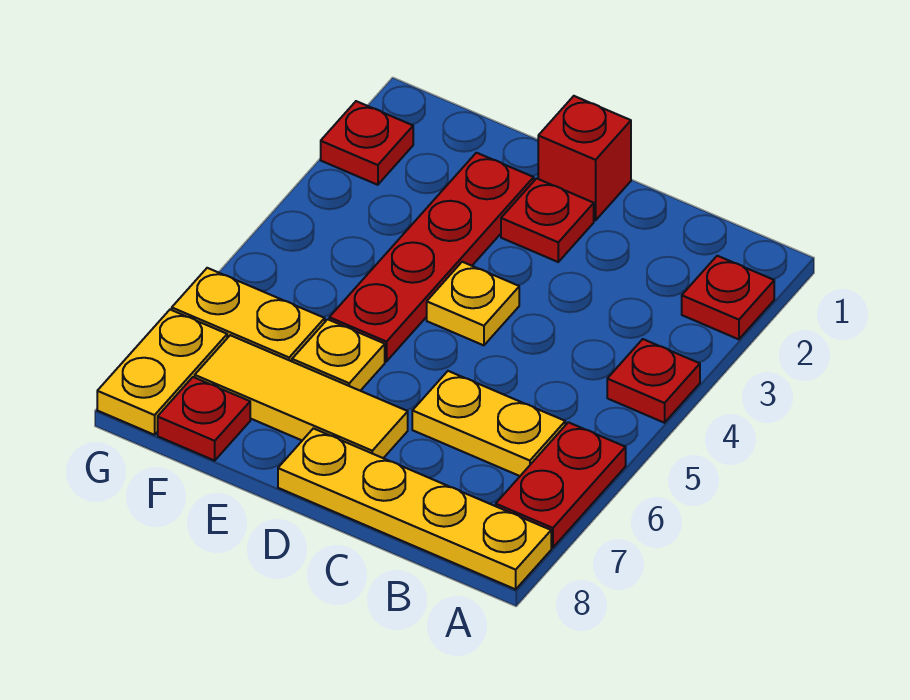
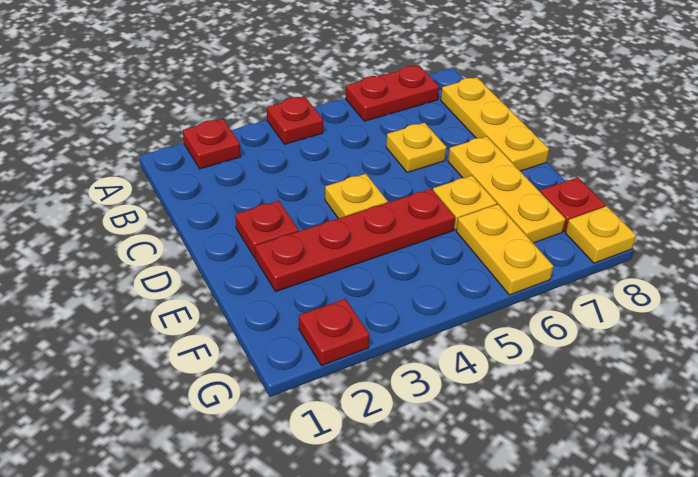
yellow plate A8:D8 level 1 -> yellow plate B8:D8 level 1
yellow plate B6:C6 level 1 -> yellow plate C6 level 1
red brick D1 level 1 -> none
yellow tile D7:F7 level 1 -> yellow plate D7:F7 level 1
yellow plate G7:G8 level 1 -> yellow plate G8 level 1

